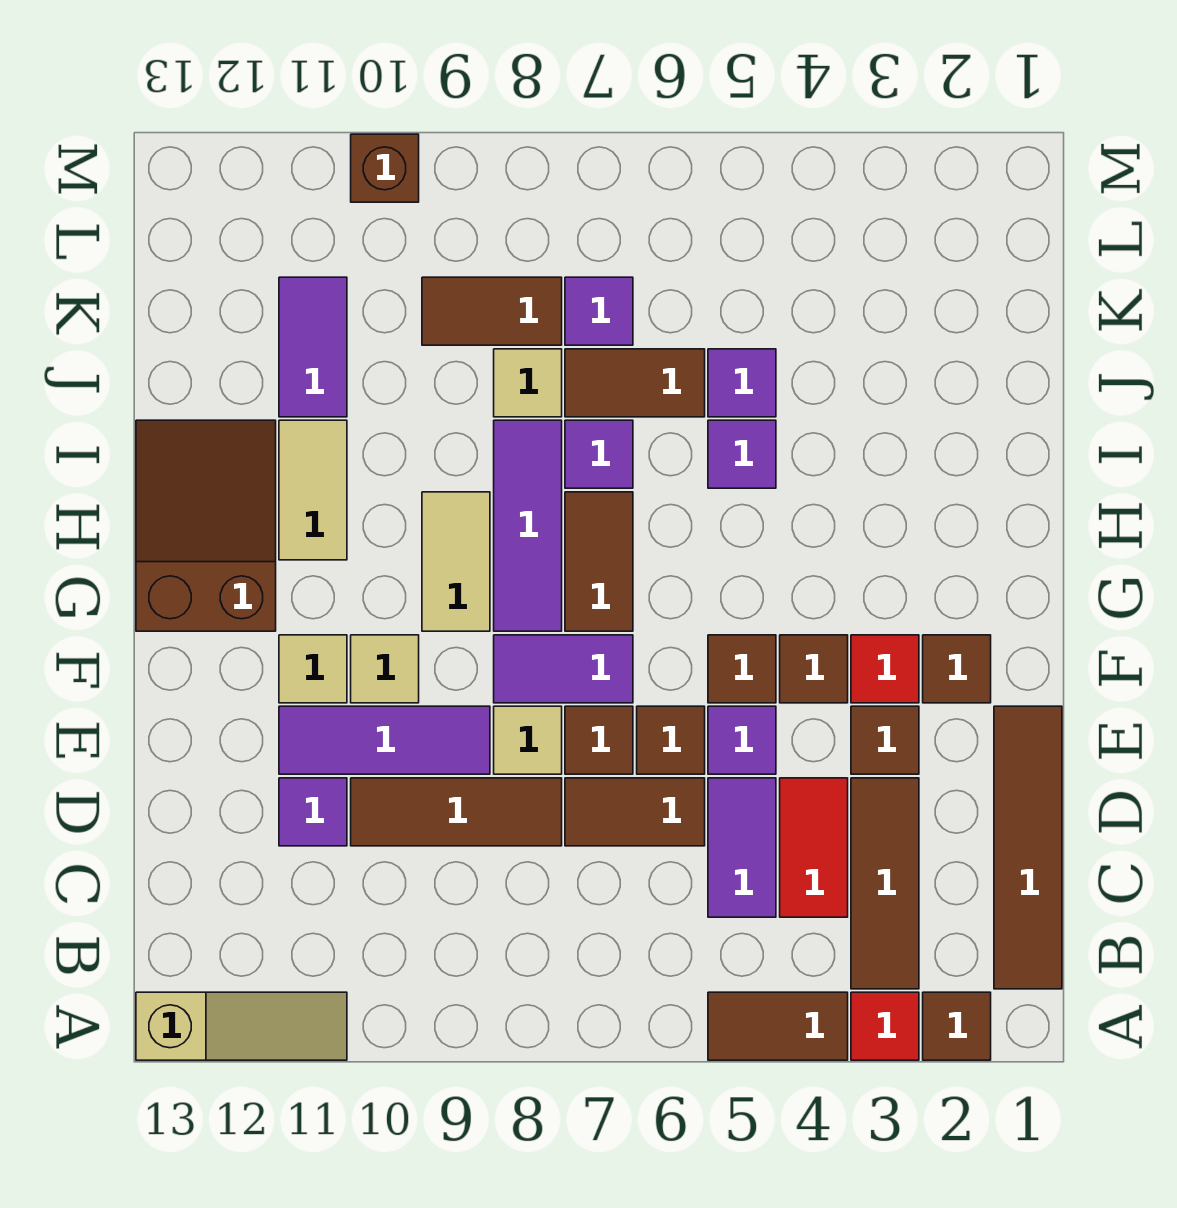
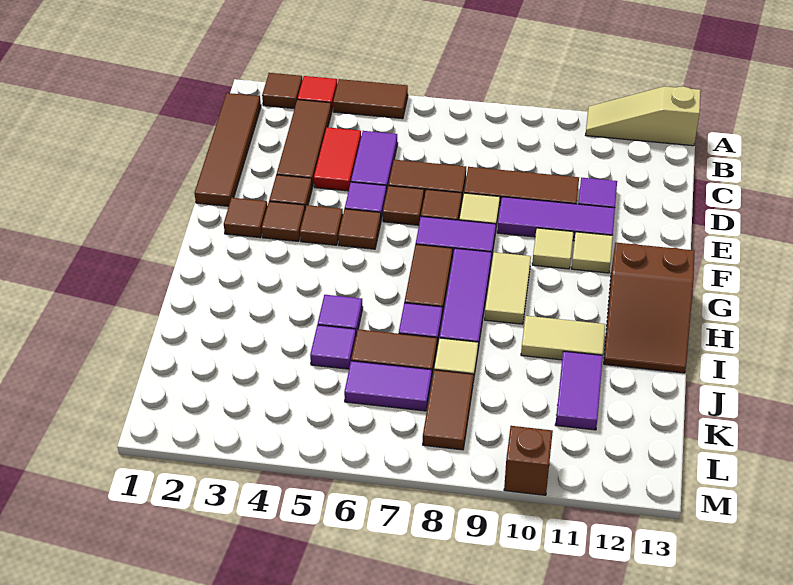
red tile F3 level 1 -> brown tile F3 level 1
tan tile H11:I11 level 1 -> tan tile I10:I11 level 1
purple tile K7 level 1 -> purple tile K6:K7 level 1
brown tile K8:K9 level 1 -> brown tile K8:L8 level 1

